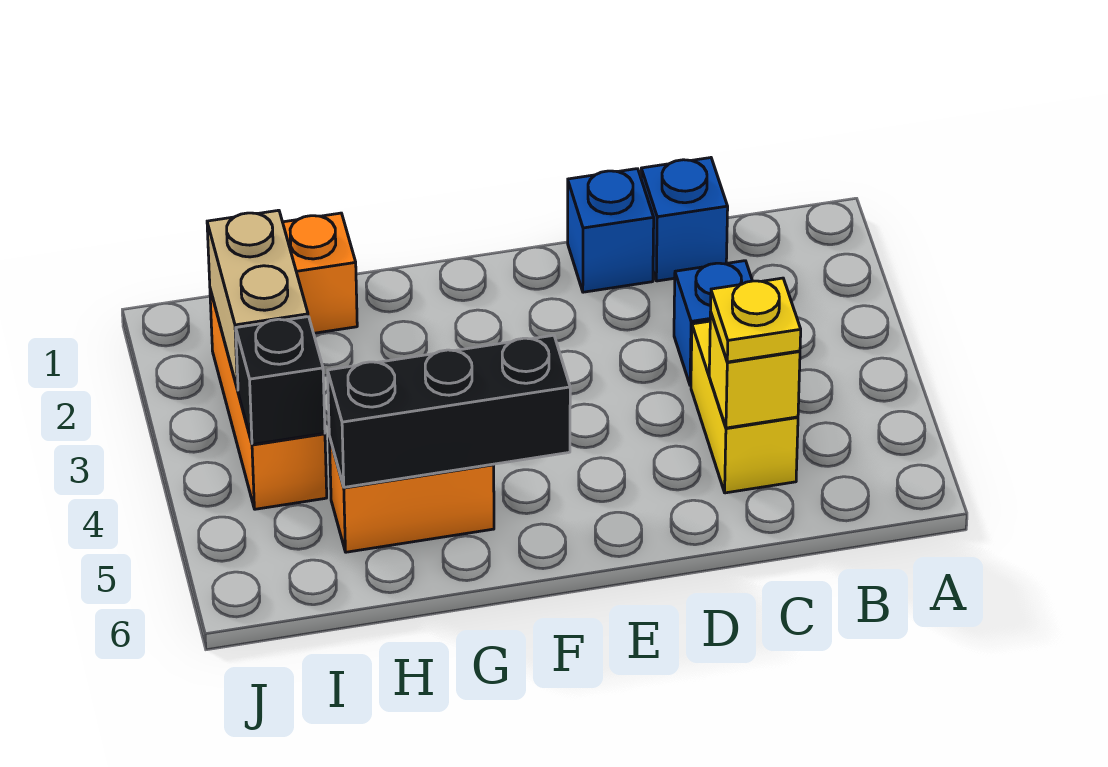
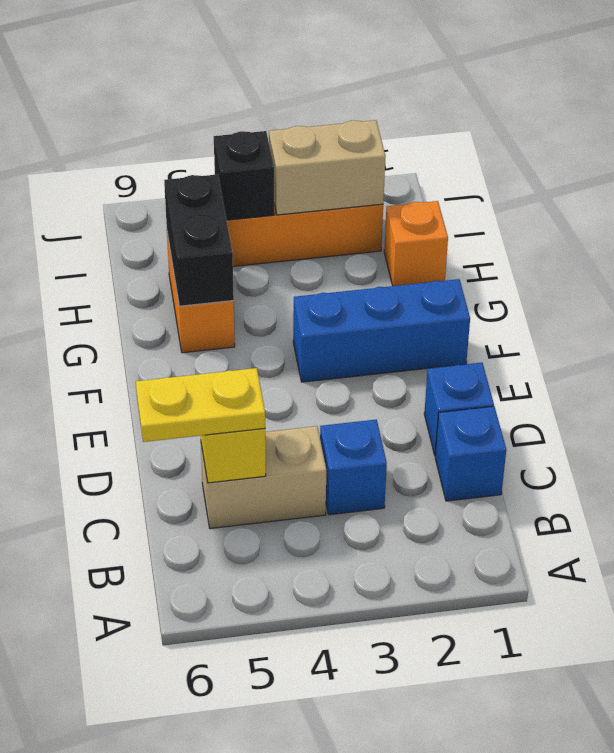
yellow brick C4:C5 level 1 -> tan brick C4:C5 level 1
yellow plate C5 level 3 -> yellow plate C5:C6 level 3
none -> blue brick F1:F3 level 1
black brick F5:H5 level 2 -> black brick G5:H5 level 2

